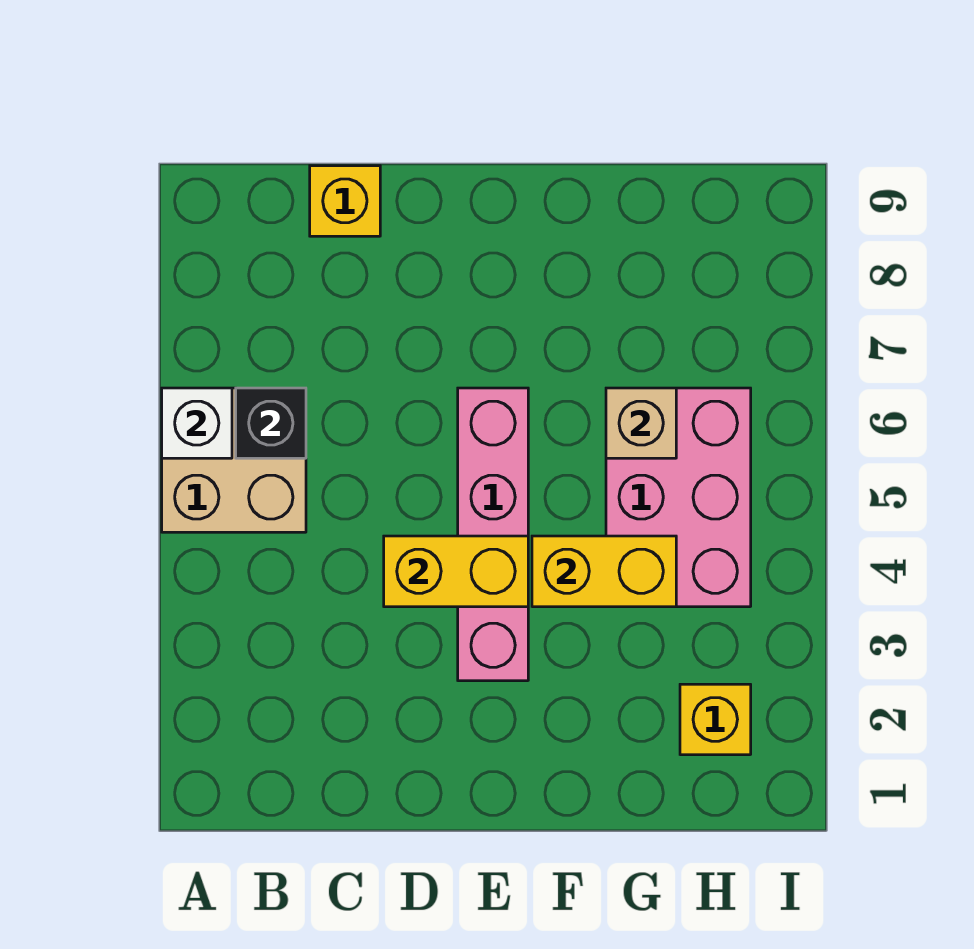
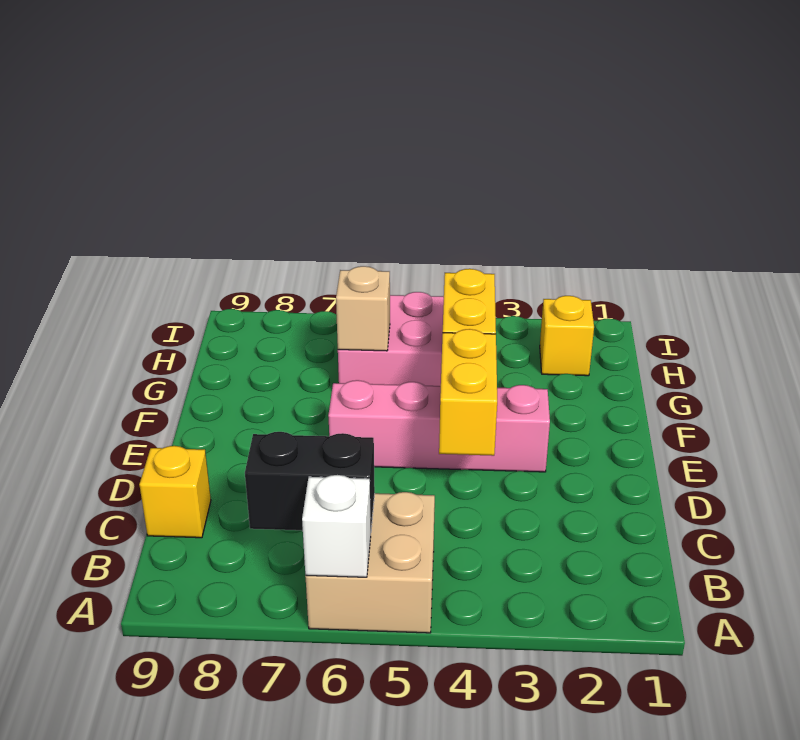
black brick B6 level 2 -> black brick B6:B7 level 2

